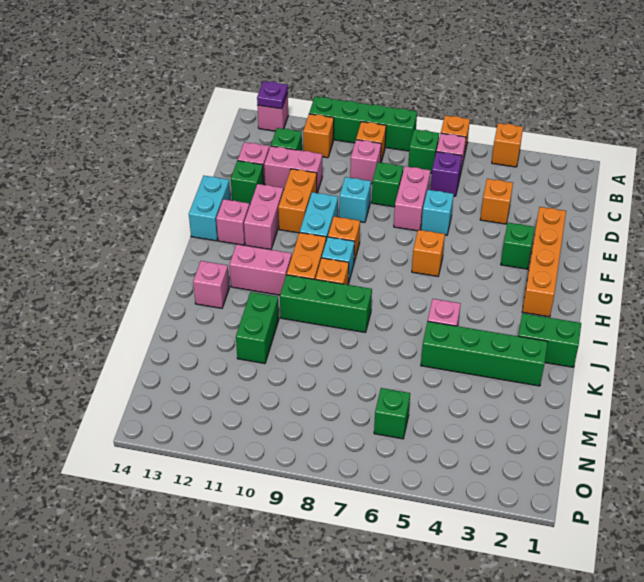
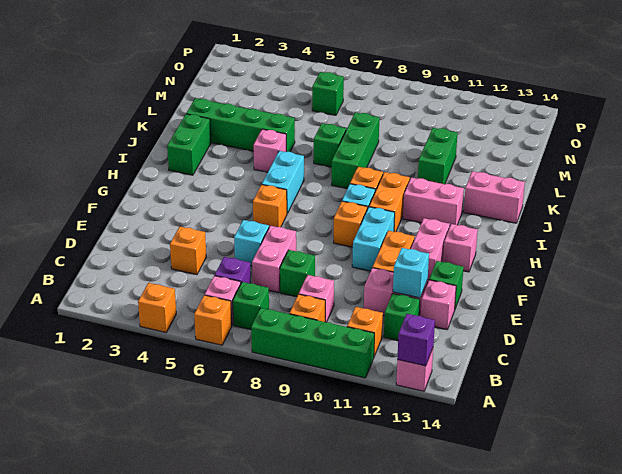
purple plate A13 level 2 -> purple brick A13 level 2
orange brick E2:H2 level 1 -> none
cyan brick E9 level 1 -> cyan brick D12 level 2
green brick F3 level 1 -> green brick K7 level 1
cyan brick F14:G14 level 1 -> cyan brick H6:I6 level 1
green brick J1:J2 level 1 -> green brick I2:J2 level 1
green brick J8:J10 level 1 -> green brick J8:L8 level 1
pink brick J13 level 1 -> pink brick J13:J14 level 1

